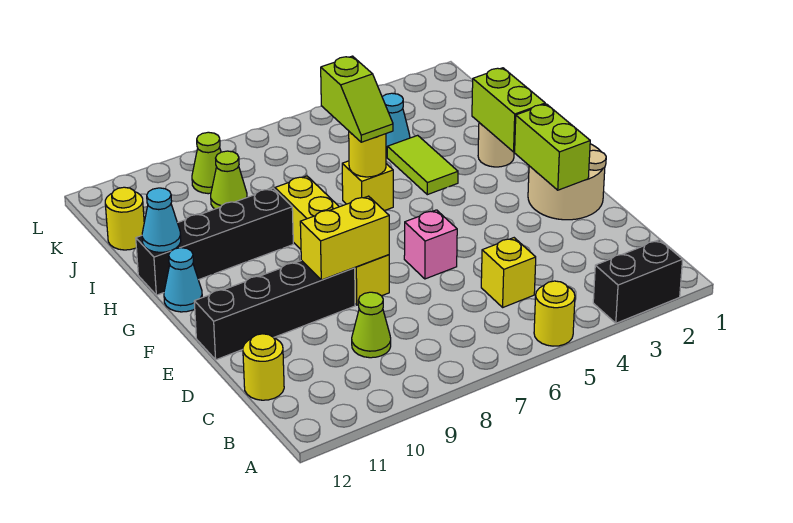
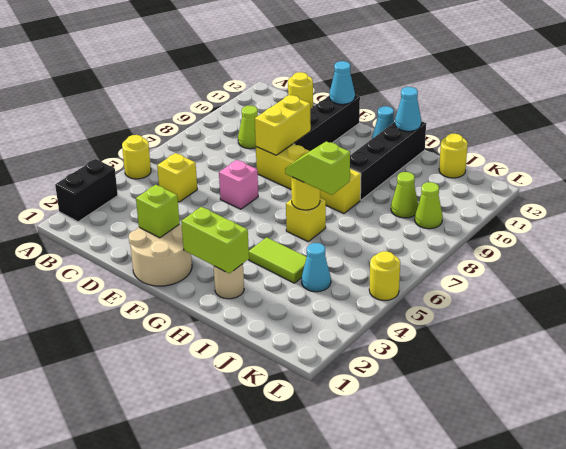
lime brick E2:F2 level 2 -> lime brick E2 level 2
none -> cyan cone E12 level 2
none -> yellow round brick L5 level 1

